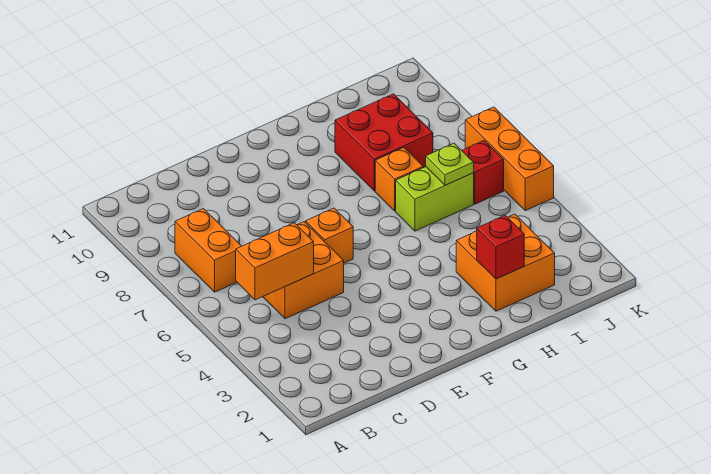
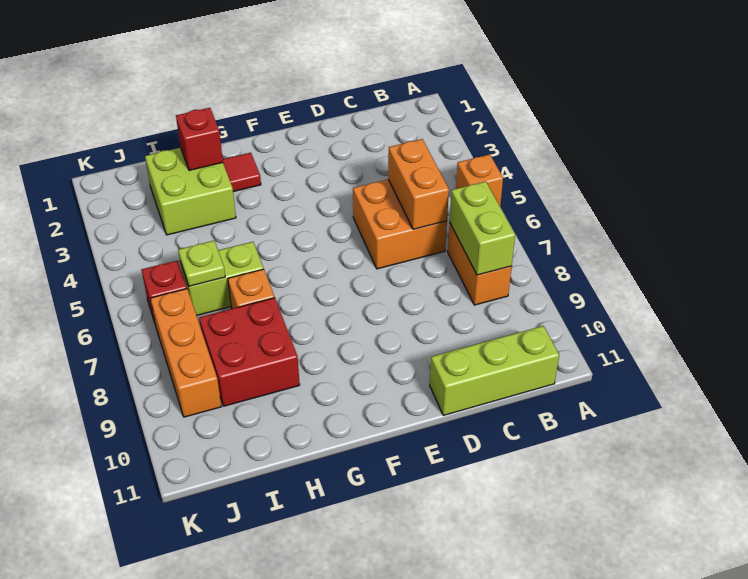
orange brick B5:C5 level 2 -> orange brick C5:C6 level 2
none -> lime brick B7:B8 level 2
none -> lime brick B11:D11 level 1
orange brick E6 level 1 -> orange brick A5 level 1
none -> red tile G2 level 1
orange brick H2:I3 level 1 -> lime brick H2:I3 level 1
orange brick K5:K7 level 1 -> orange brick J7:J9 level 1

